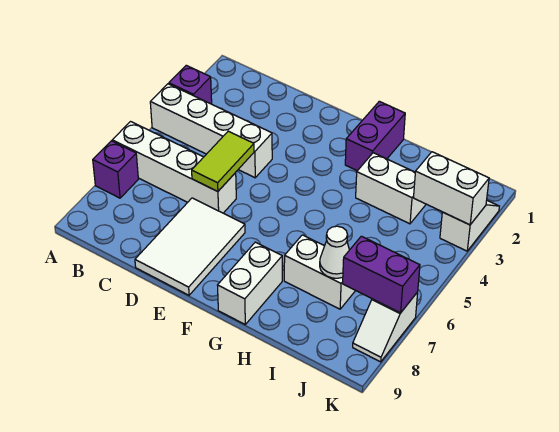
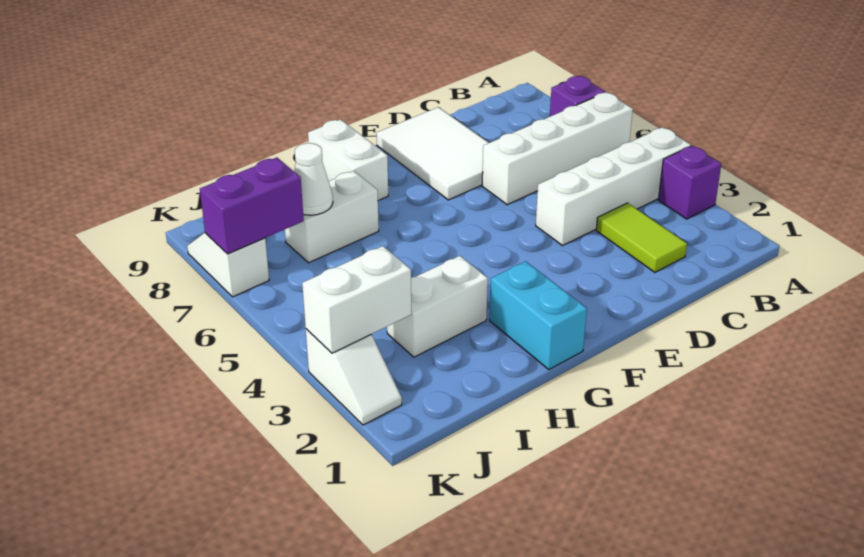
lime tile D5:D6 level 2 -> lime tile C2:C3 level 1
purple brick G1:G2 level 1 -> cyan brick G1:G2 level 1

